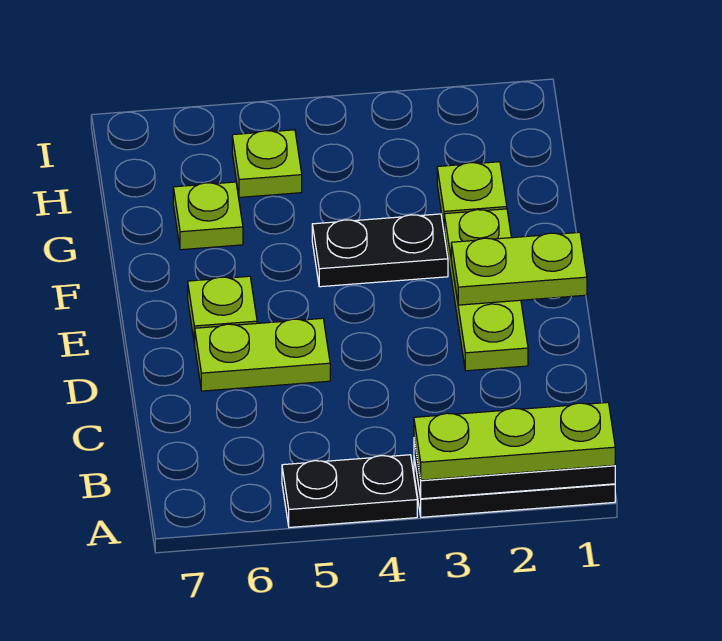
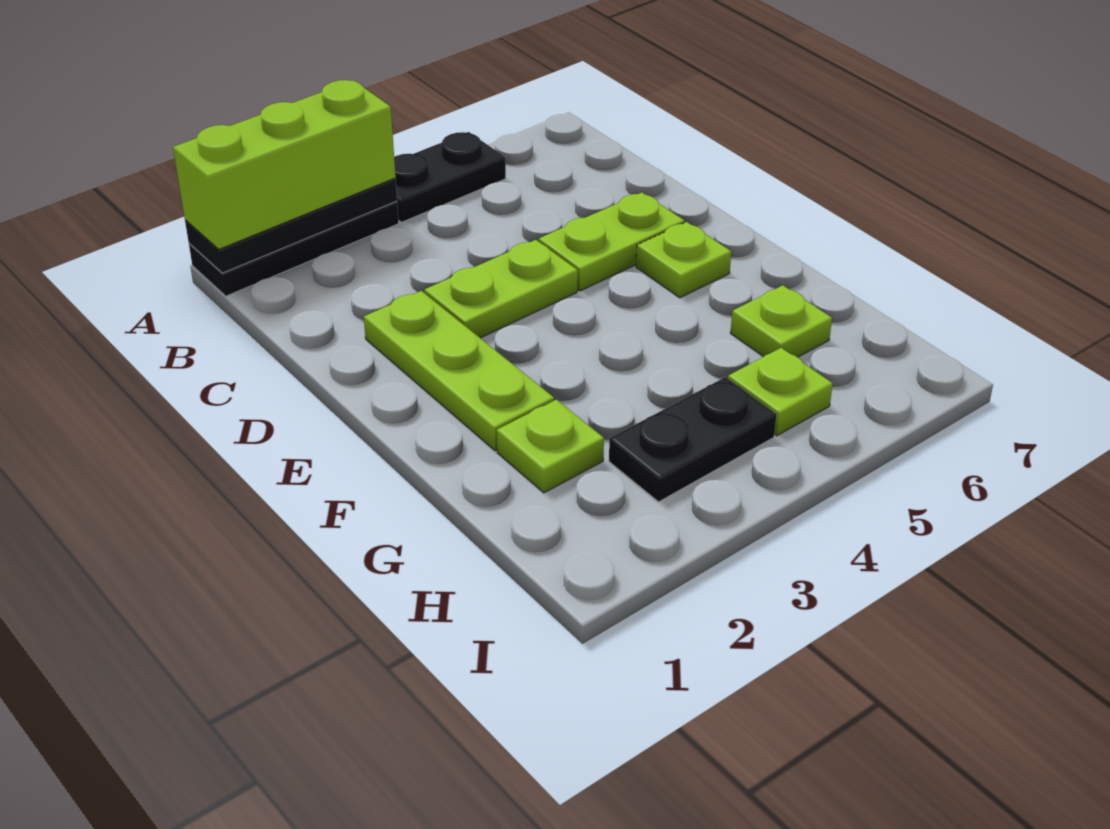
lime plate A1:A3 level 3 -> lime brick A1:A3 level 3
lime plate E1:E2 level 2 -> lime plate D3:D4 level 1
black plate F3:F4 level 1 -> black plate H3:H4 level 1

